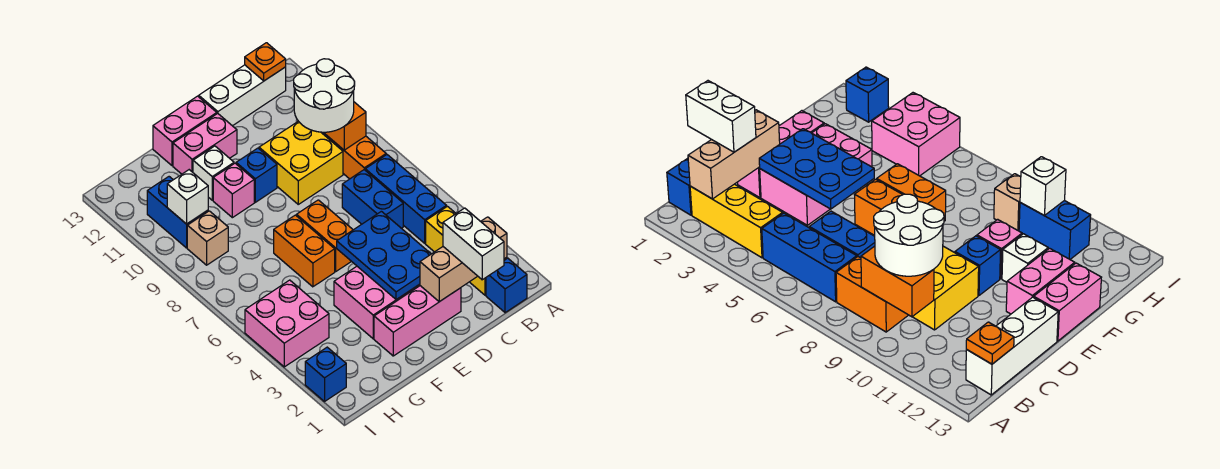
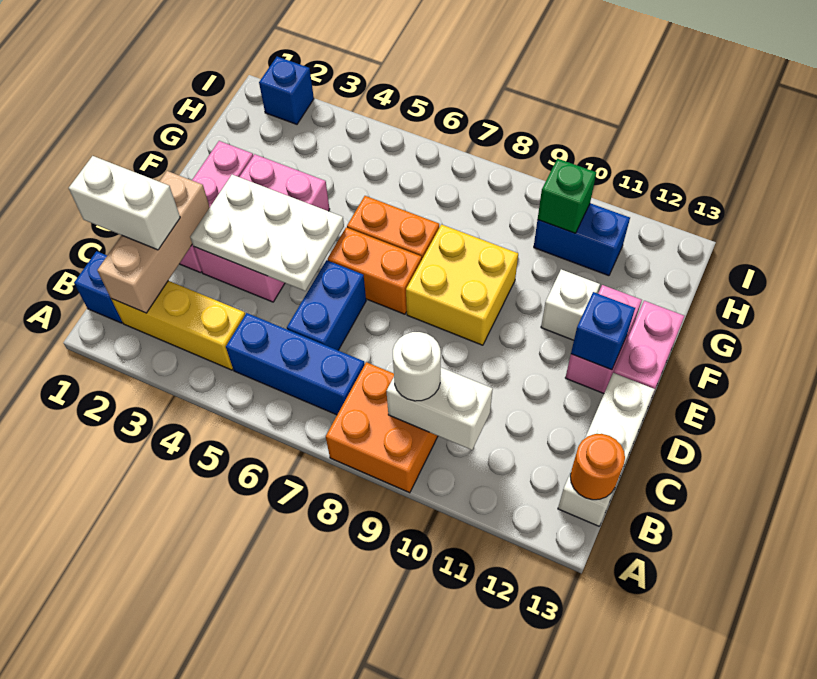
orange brick B8:B9 level 1 -> orange brick A8:B9 level 1
orange brick B9:B10 level 2 -> white brick B9:B10 level 2
white round brick B9:C10 level 3 -> white round brick B9 level 3
orange plate B13 level 2 -> orange round brick B13 level 2
blue brick C6:C7 level 1 -> blue brick C6:D6 level 1
yellow brick C9:D10 level 1 -> yellow brick E8:F9 level 1
blue plate D3:E5 level 2 -> white plate D3:E5 level 2
blue brick E10 level 1 -> blue brick E12 level 2
pink brick F10 level 1 -> none
pink brick H4:I5 level 1 -> none
tan brick H9 level 1 -> none
white brick H10 level 2 -> green brick H10 level 2

